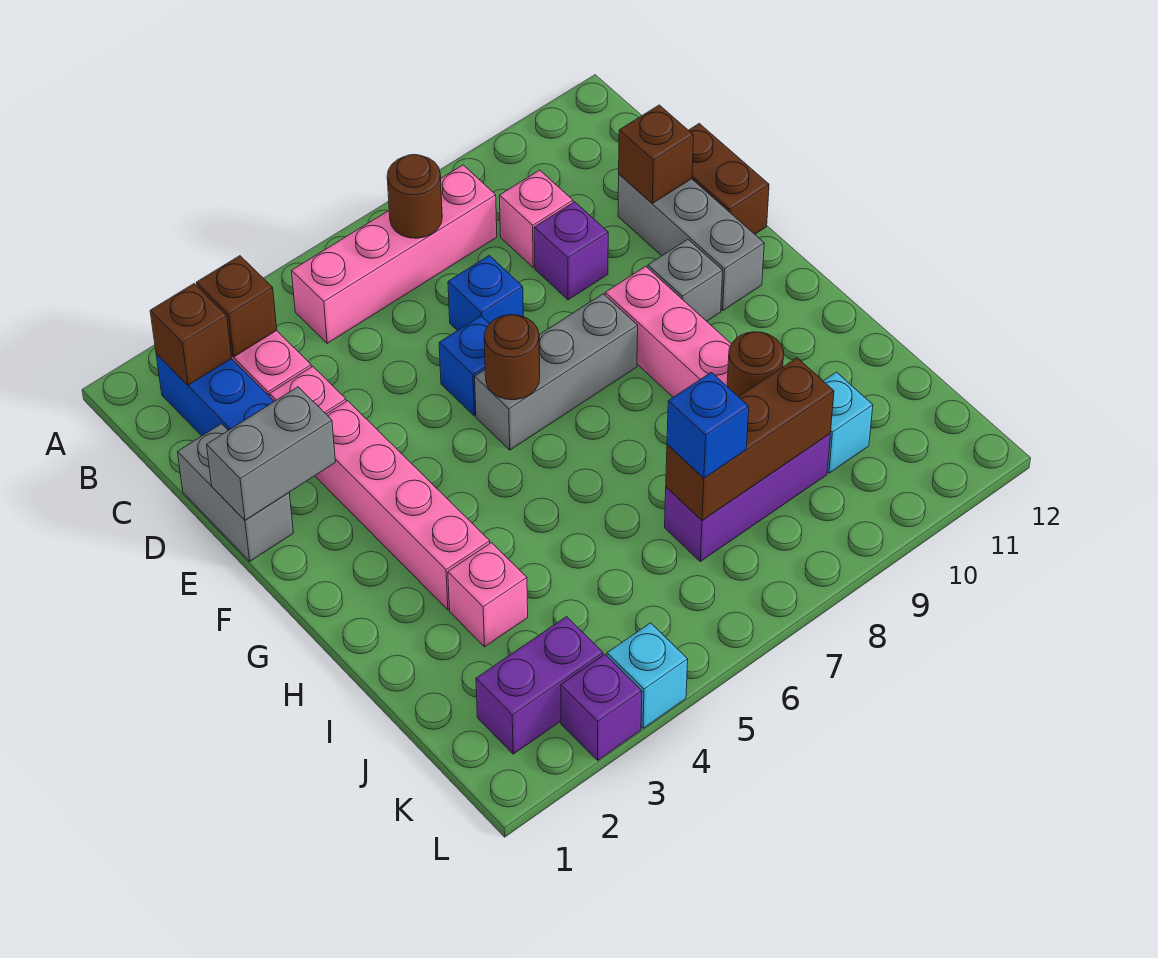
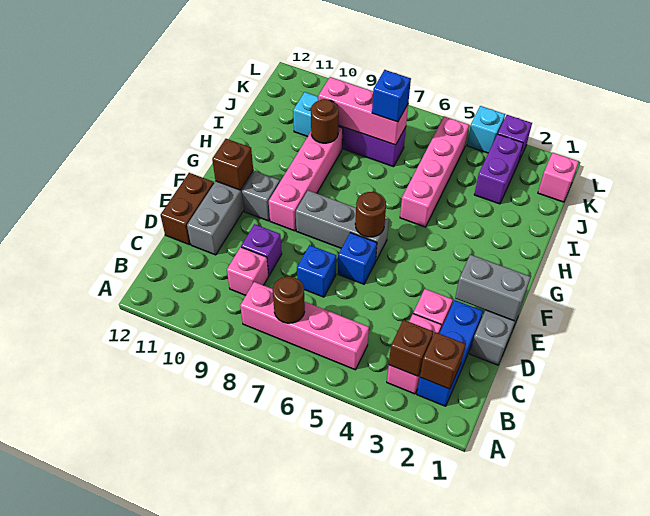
brown brick D11 level 2 -> brown brick F11 level 2
pink brick E3:H3 level 1 -> pink brick H5:K5 level 1
pink brick I3 level 1 -> pink brick K1 level 1
brown brick J7:J9 level 2 -> pink brick J7:J9 level 2
purple brick K2:K3 level 1 -> purple brick J3:K3 level 1

